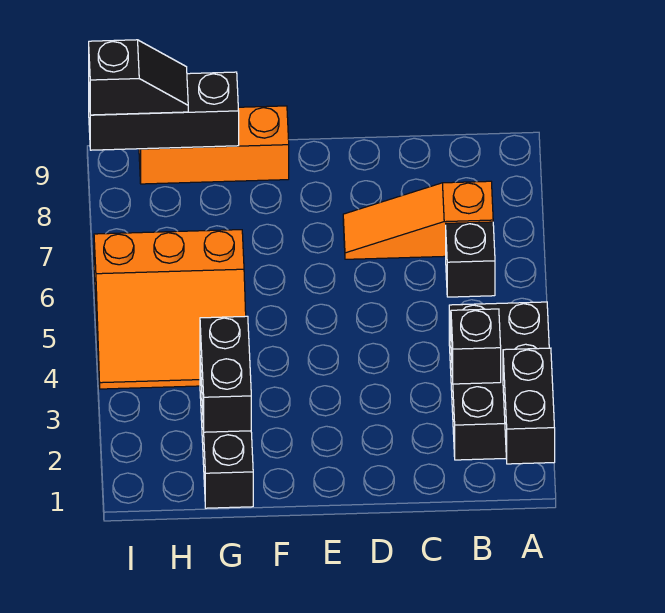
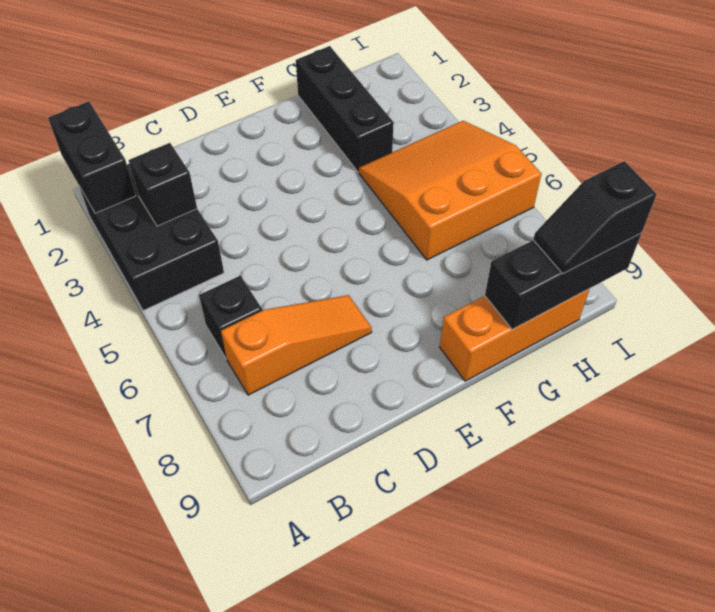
black brick G2:G3 level 2 -> none

